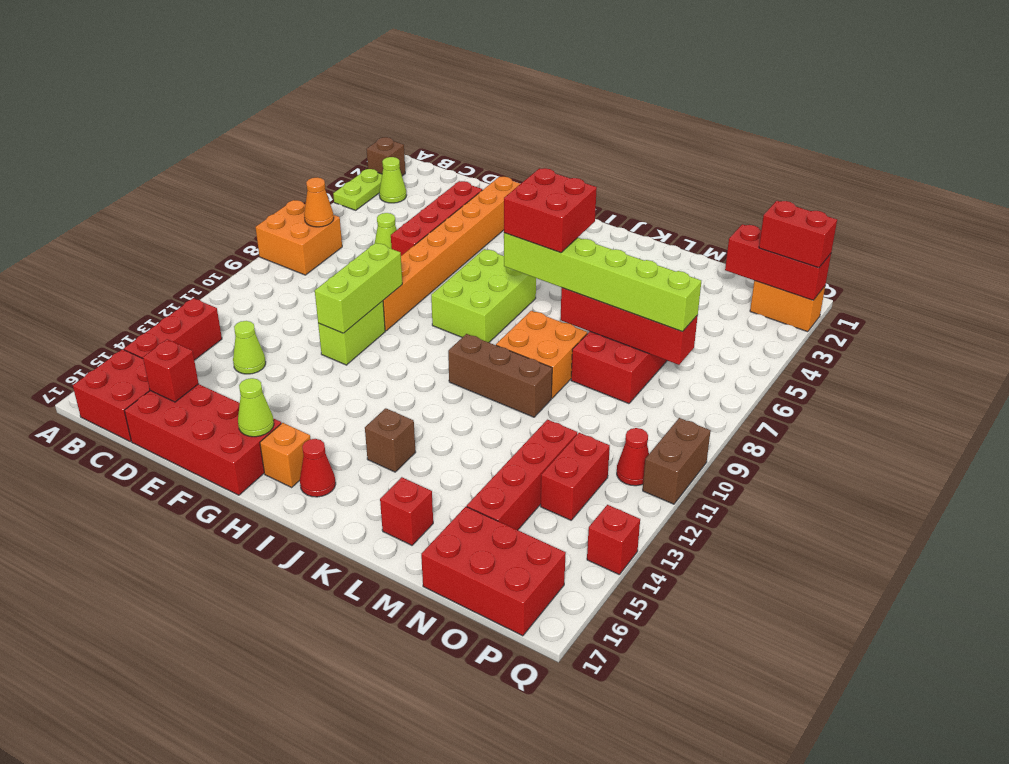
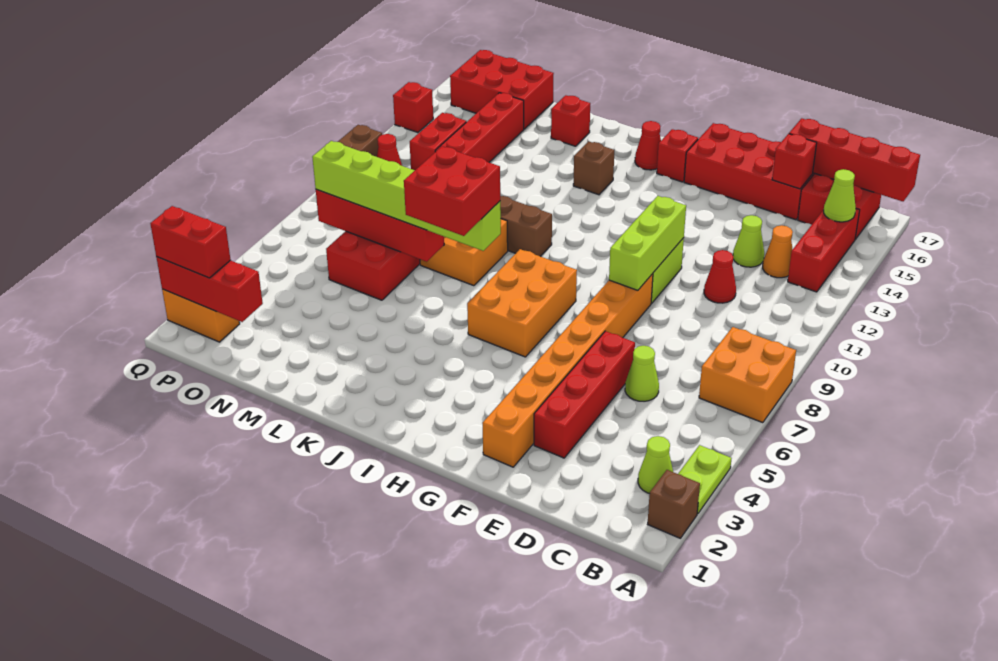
none -> red brick A17:D17 level 2
orange cone B7 level 2 -> orange cone C13 level 1
none -> red cone D11 level 1
lime cone G16 level 2 -> lime cone B15 level 2
lime brick H6:I8 level 1 -> orange brick H6:I8 level 1
orange brick H16 level 1 -> red brick H16 level 1

